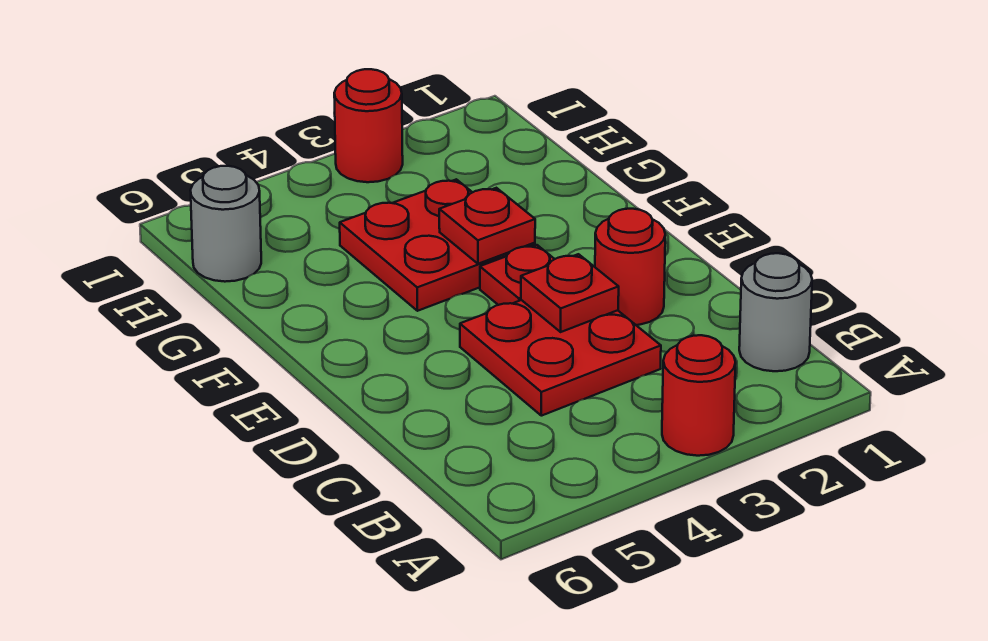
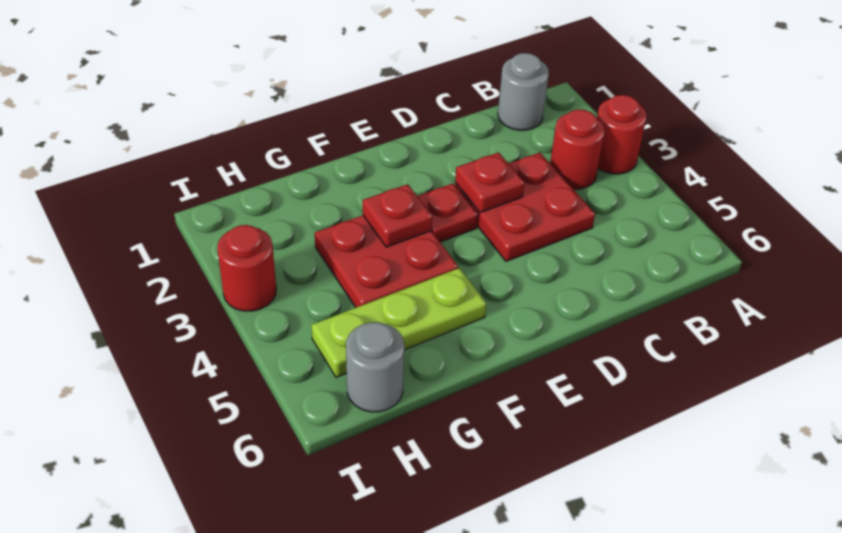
red round brick D2 level 1 -> red round brick B3 level 1
none -> lime plate F5:H5 level 1

